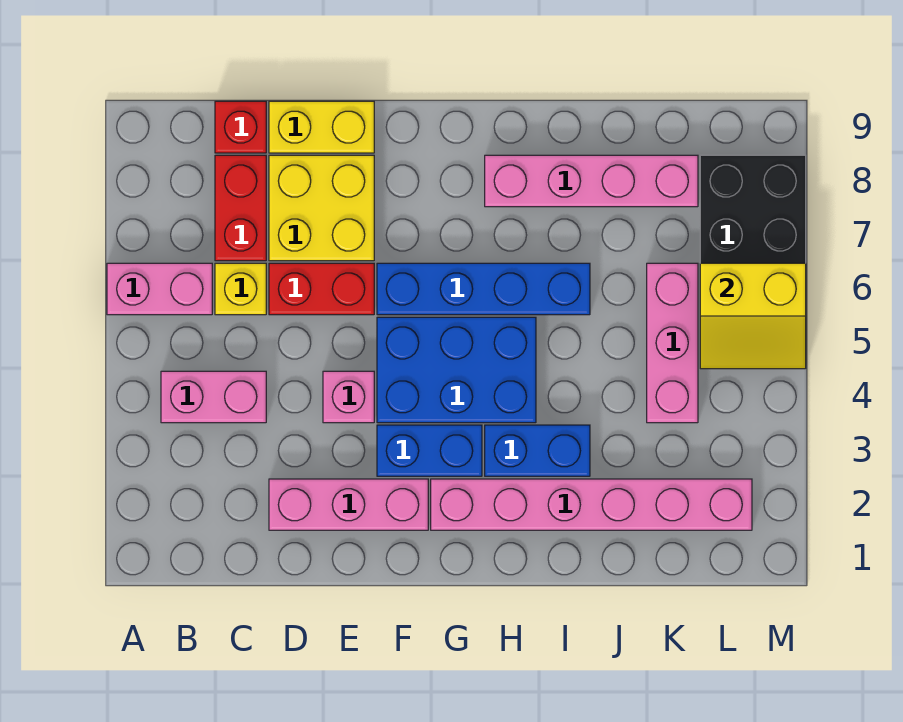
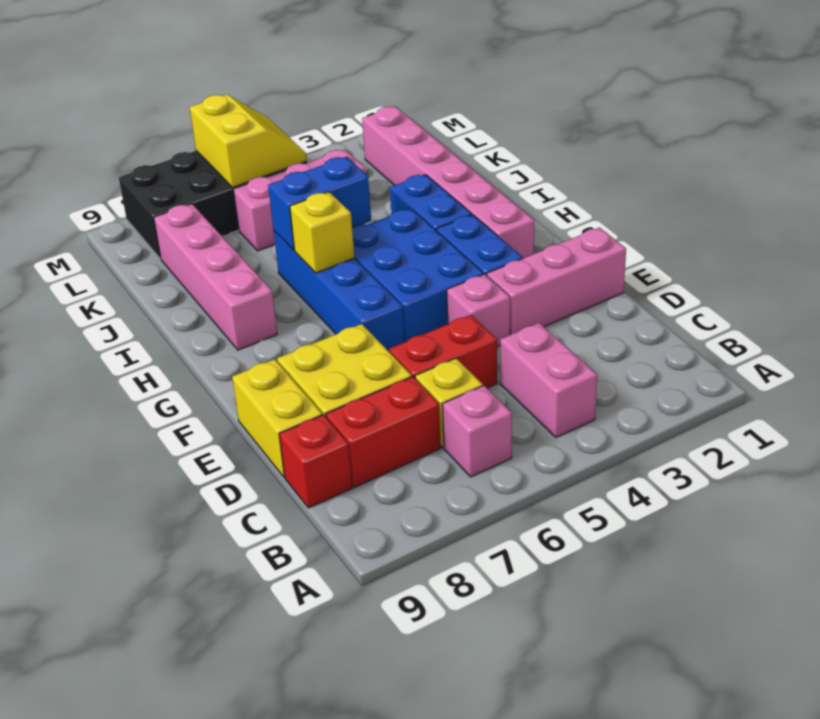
pink brick A6:B6 level 1 -> pink brick B6 level 1
pink brick D2:F2 level 1 -> pink brick E1:E3 level 1
red brick D6:E6 level 1 -> red brick D5:D6 level 1
none -> yellow brick H6 level 2
none -> blue brick I5:I6 level 2

